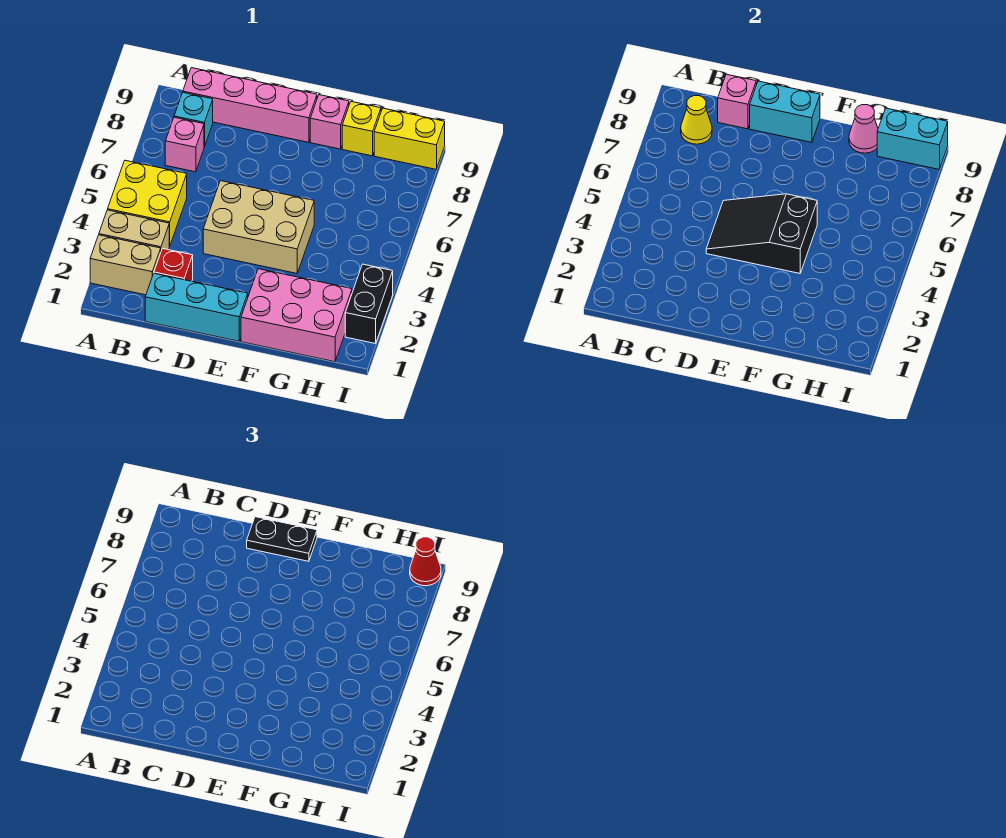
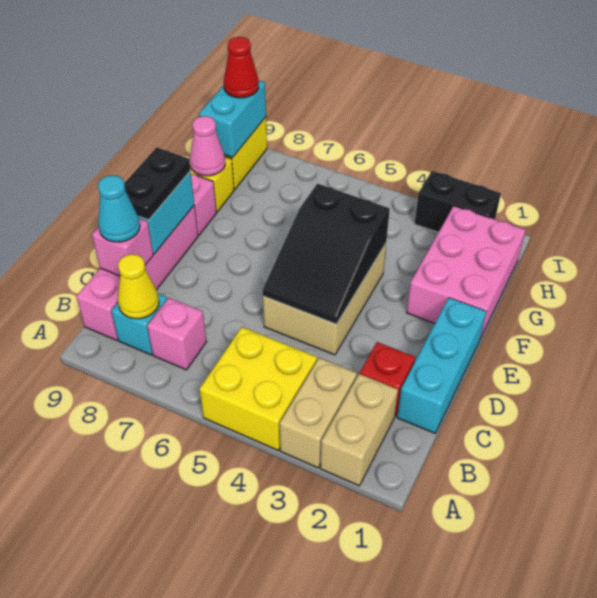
none -> cyan cone C9 level 3

